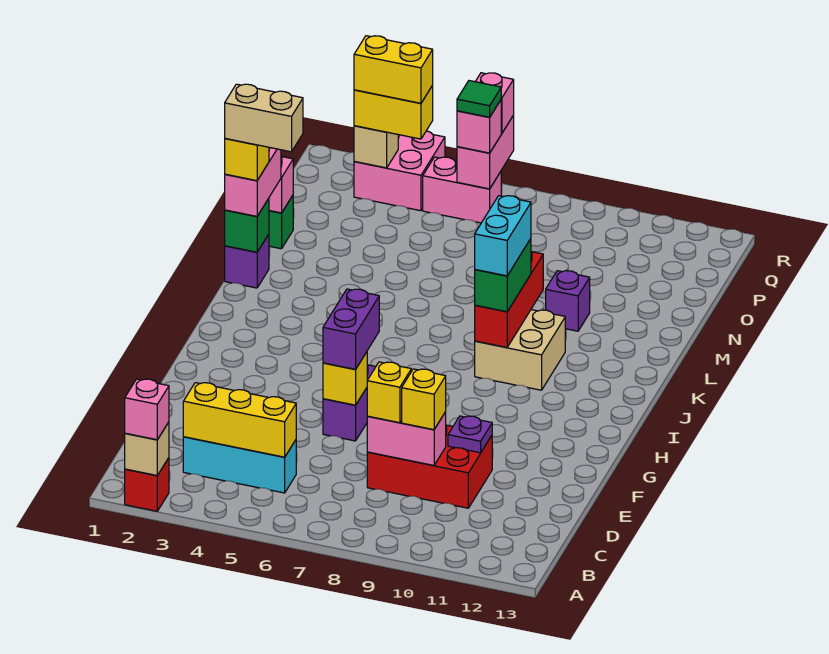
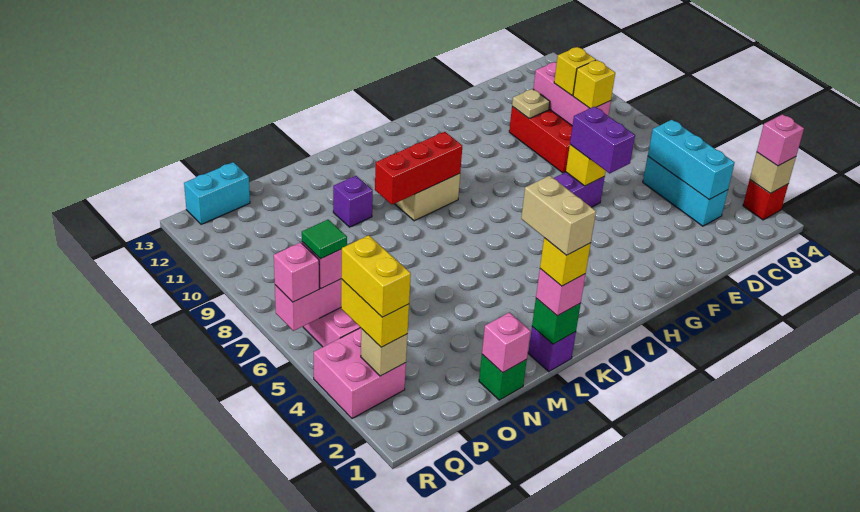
yellow brick C3:C5 level 2 -> cyan brick C3:C5 level 2
pink brick D8:D9 level 2 -> pink brick D8:D10 level 2
purple plate E10 level 2 -> tan plate E10 level 2
purple brick F6:G6 level 3 -> purple brick F5:F6 level 3
green brick J9:K9 level 3 -> none
cyan brick J9:K9 level 4 -> cyan brick P13:Q13 level 1
pink brick L1:M1 level 3 -> pink brick L1 level 3

